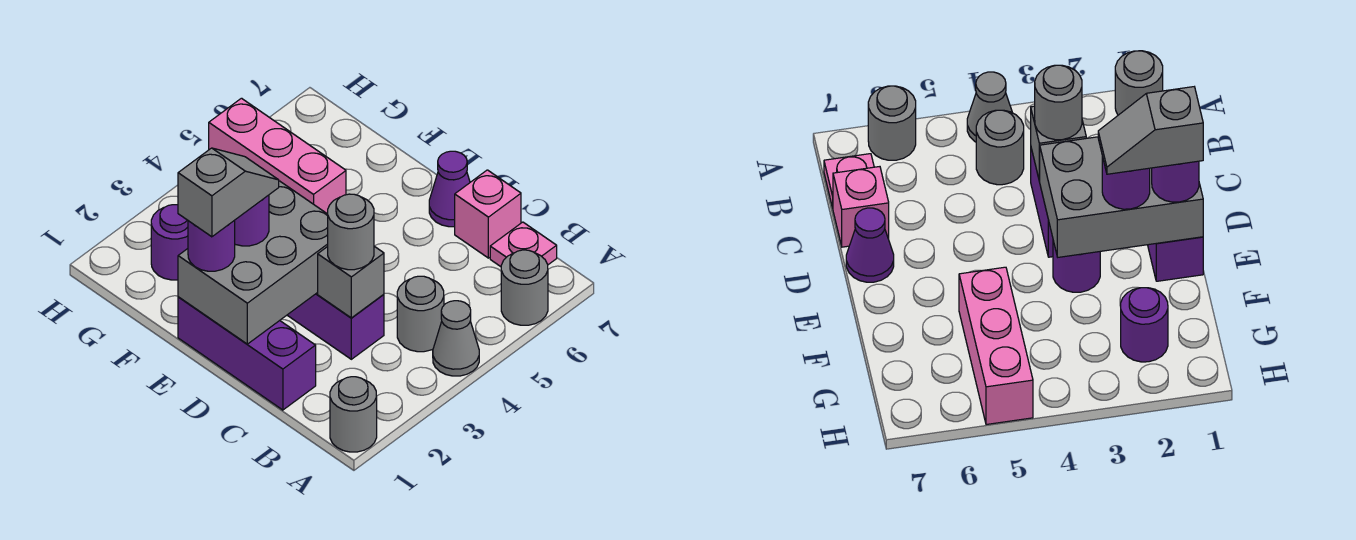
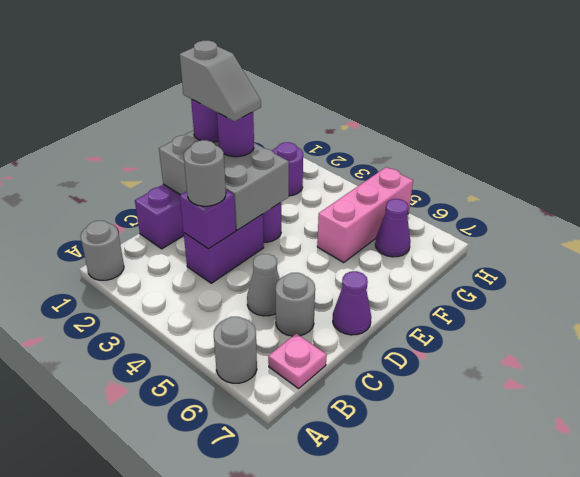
grey cone A4 level 1 -> grey cone C5 level 1
grey round brick B4 level 1 -> grey round brick C6 level 1
grey brick C3 level 2 -> purple brick C3 level 2
pink brick C7 level 1 -> none
none -> purple cone G6 level 1

